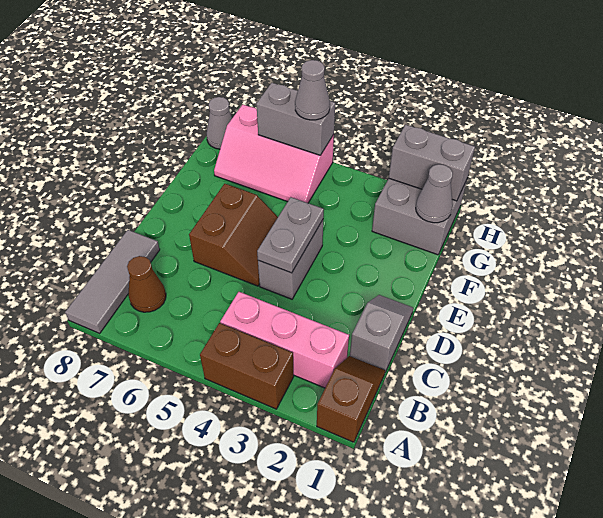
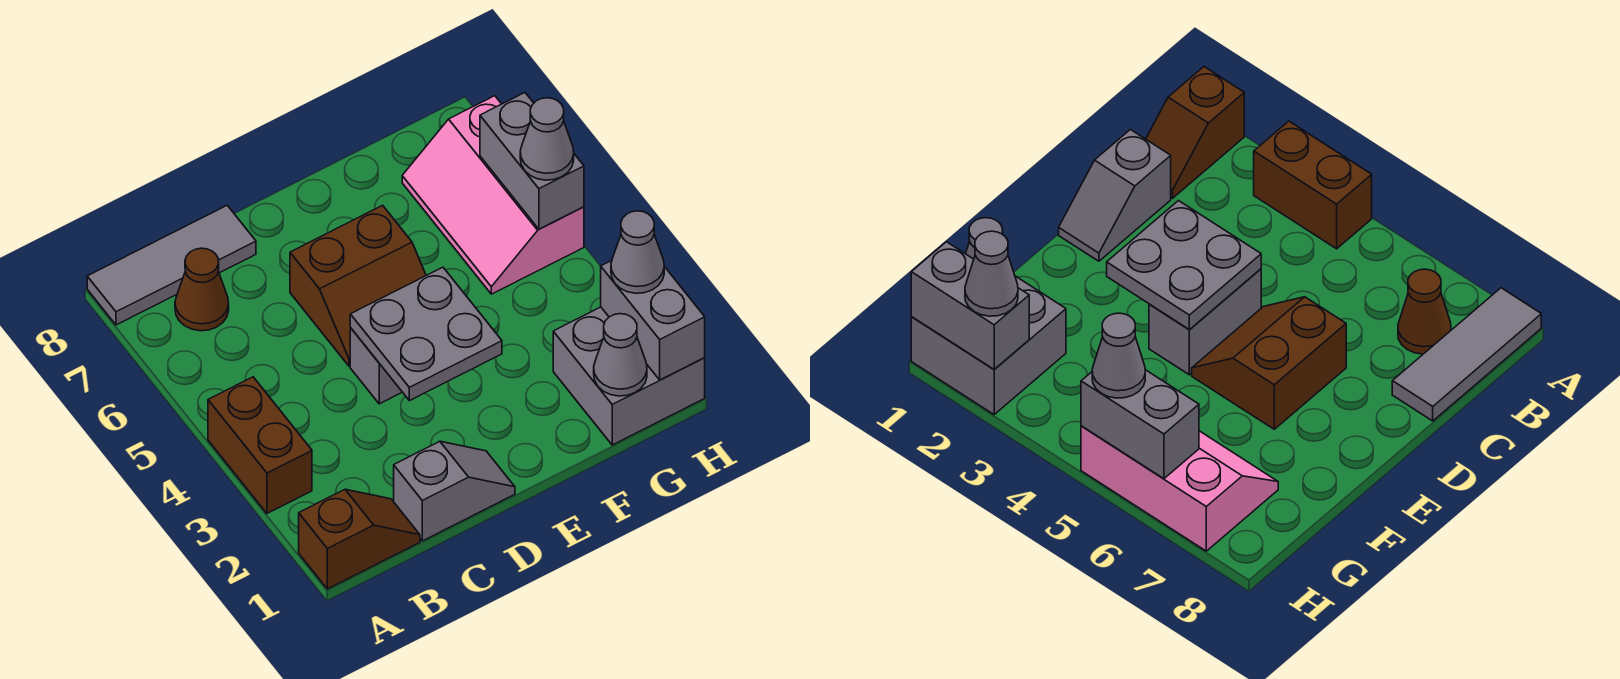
pink brick B2:B4 level 1 -> none
grey plate D4:E4 level 2 -> grey plate D3:E4 level 2
grey cone H8 level 1 -> grey cone H2 level 3

